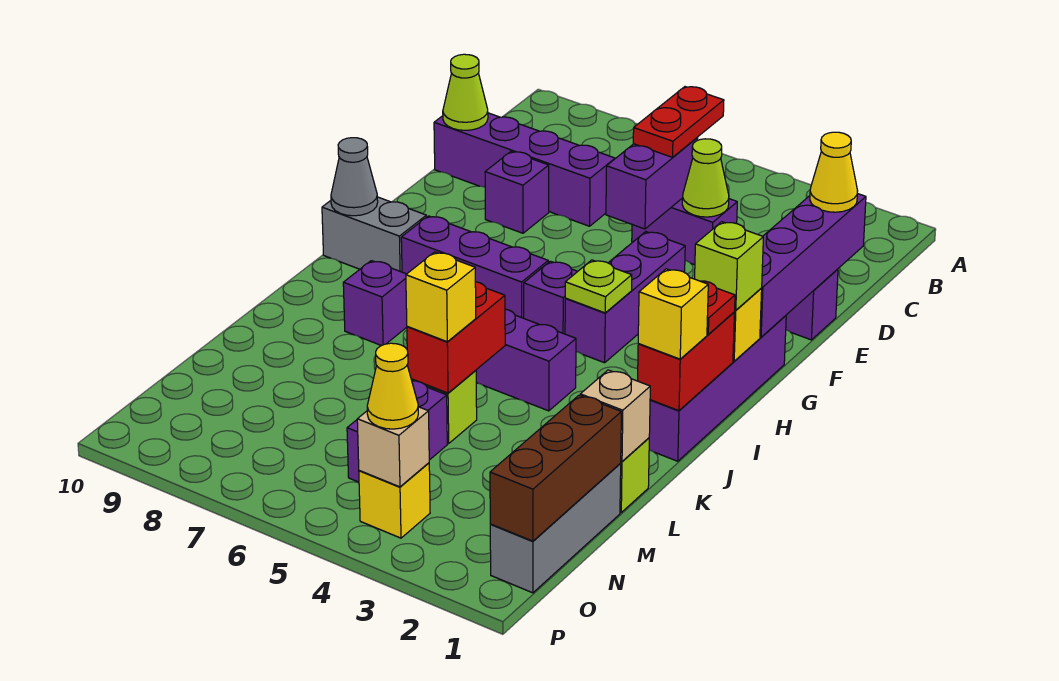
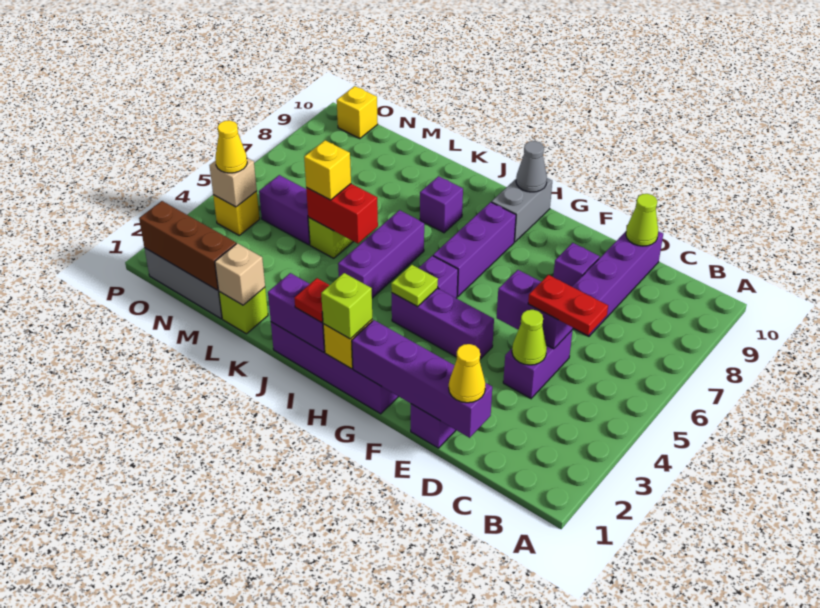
red brick I1:J1 level 2 -> purple brick I1:J1 level 2
yellow brick J1 level 3 -> yellow brick O10 level 1

